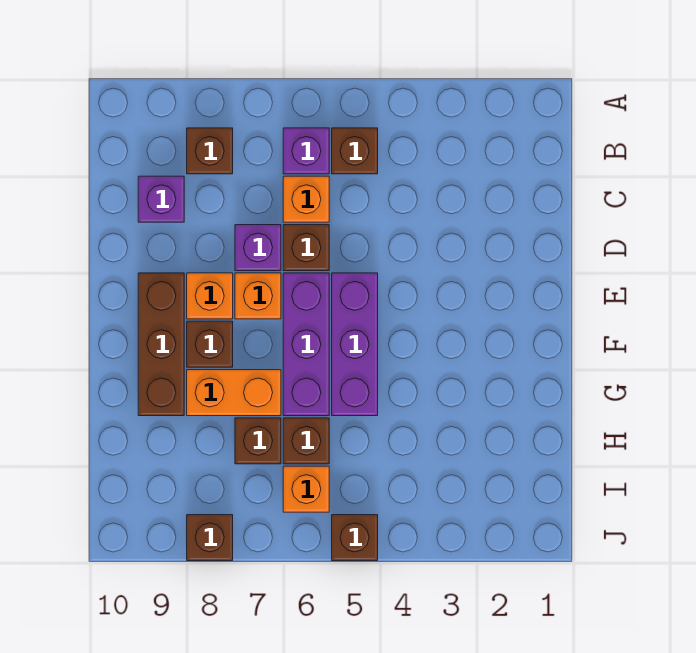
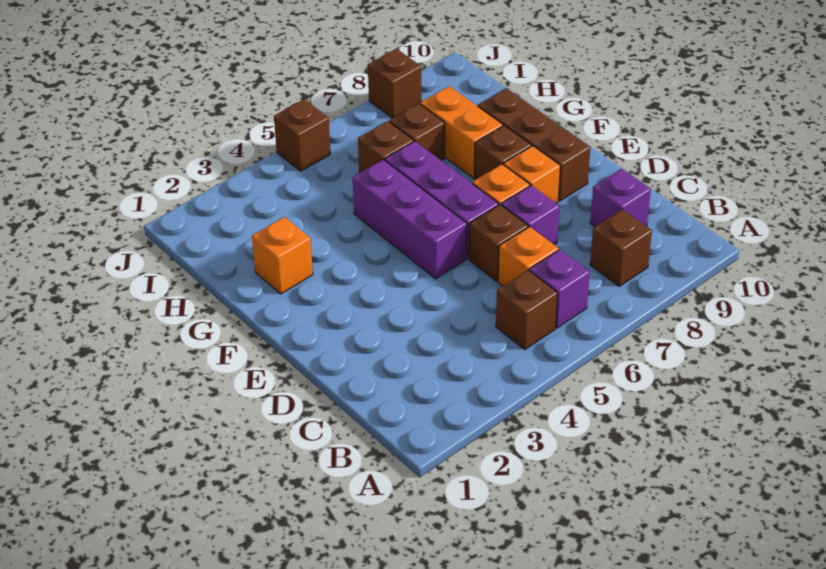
orange brick G7:G8 level 1 -> orange brick G8:H8 level 1
orange brick I6 level 1 -> orange brick G2 level 1

